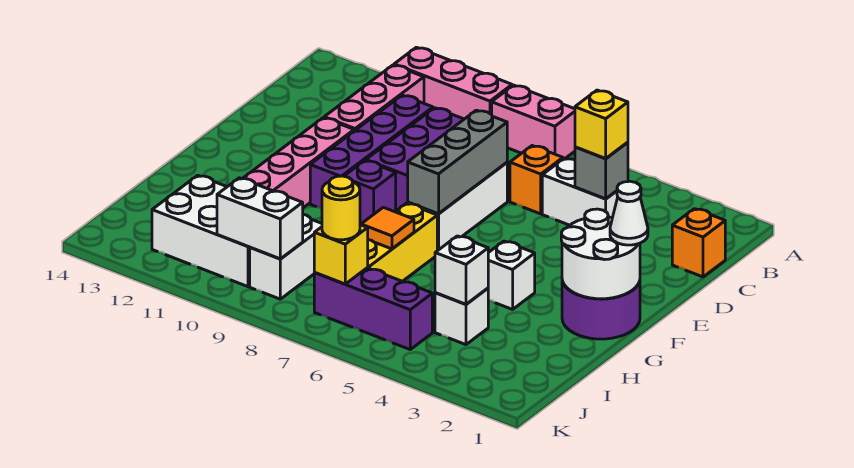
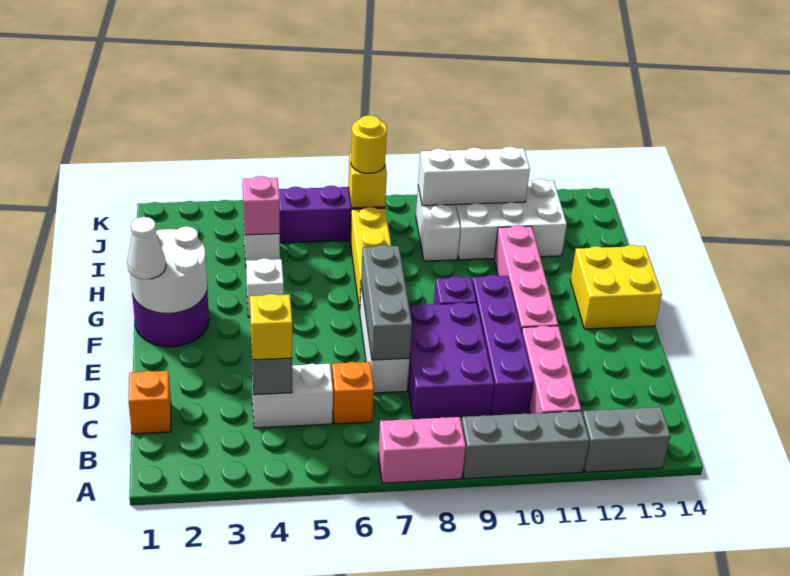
pink brick A9:A11 level 1 -> grey brick A9:A11 level 1
none -> grey brick A12:A13 level 1
none -> yellow brick F13:G14 level 1
orange tile H7 level 2 -> none
white brick I4 level 2 -> pink brick I4 level 2
white brick J9:J10 level 2 -> white brick J9:J11 level 2

